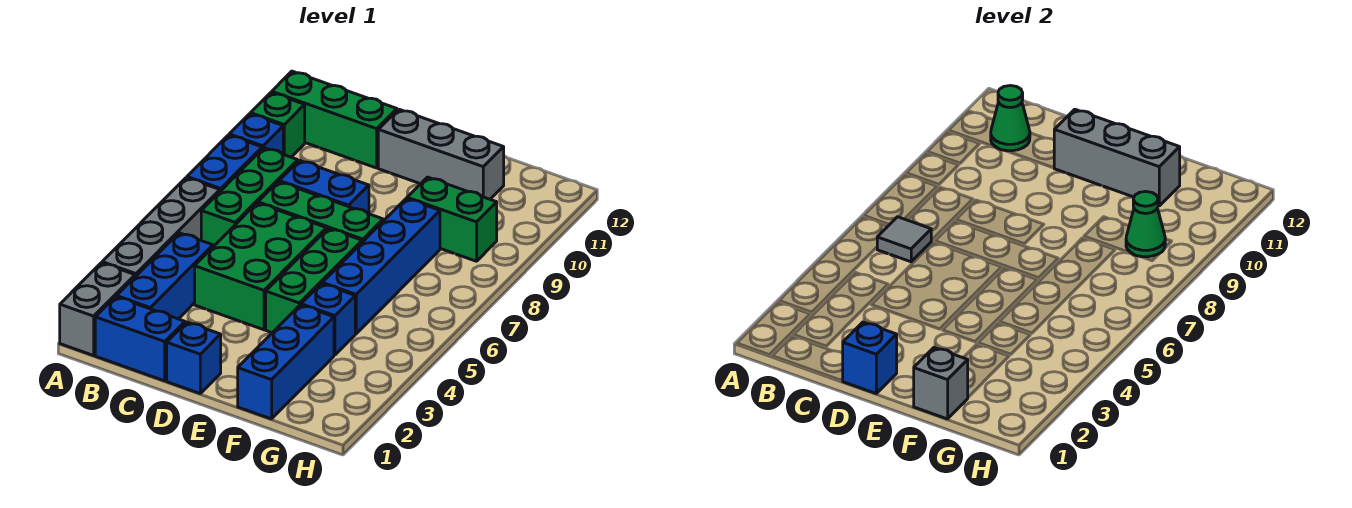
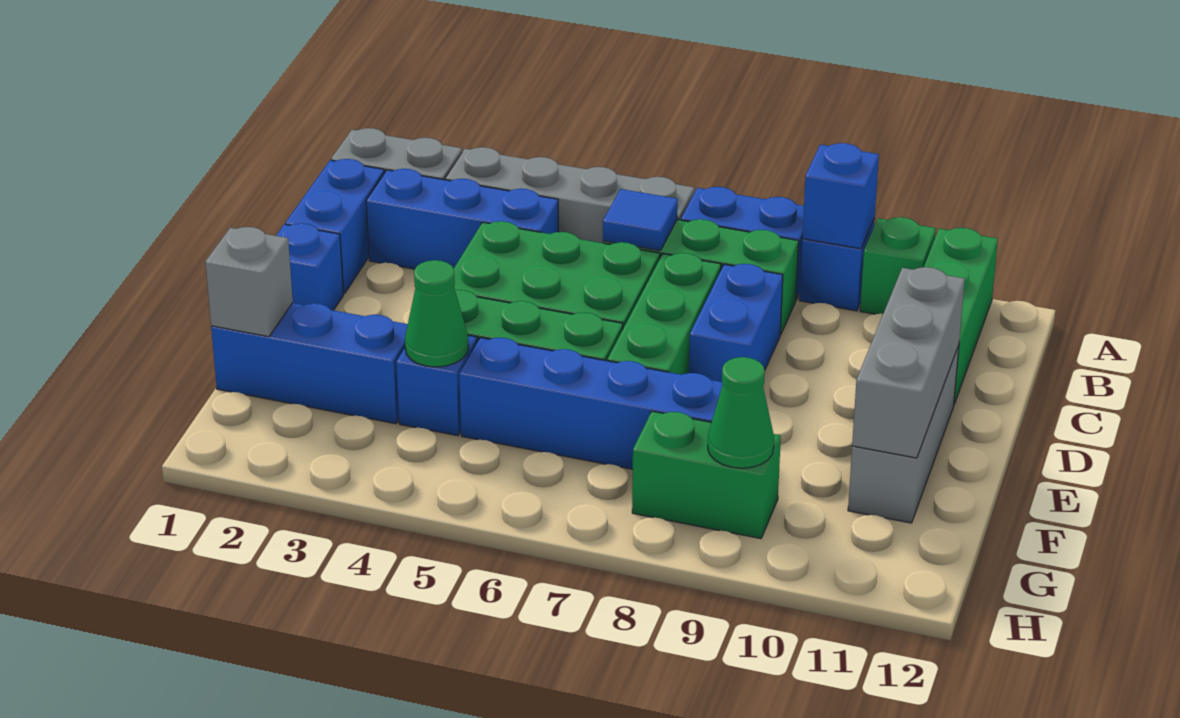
grey tile B6 level 2 -> blue tile B6 level 2
green cone B11 level 2 -> green cone F4 level 2
blue brick D1 level 2 -> blue brick A9 level 2
green brick F9:G9 level 1 -> green brick G8:G9 level 1

